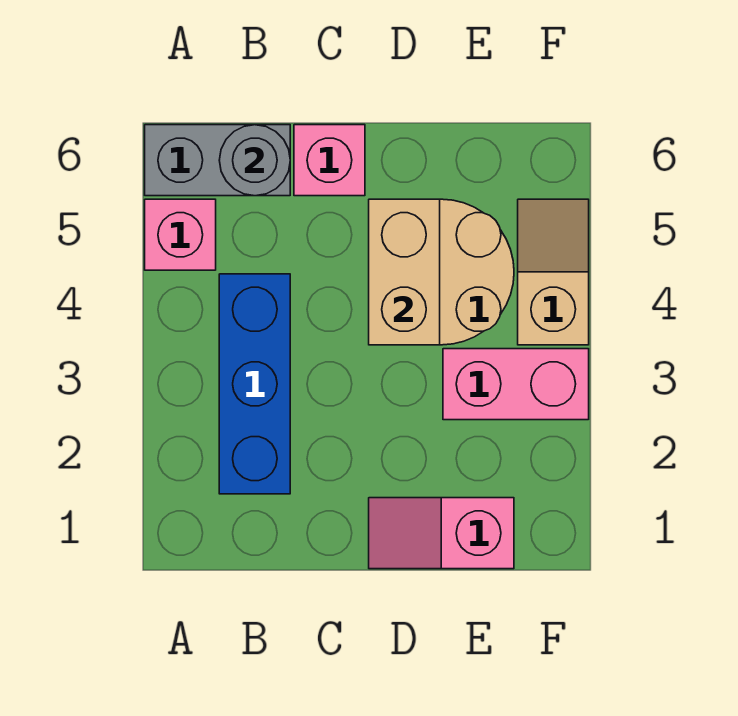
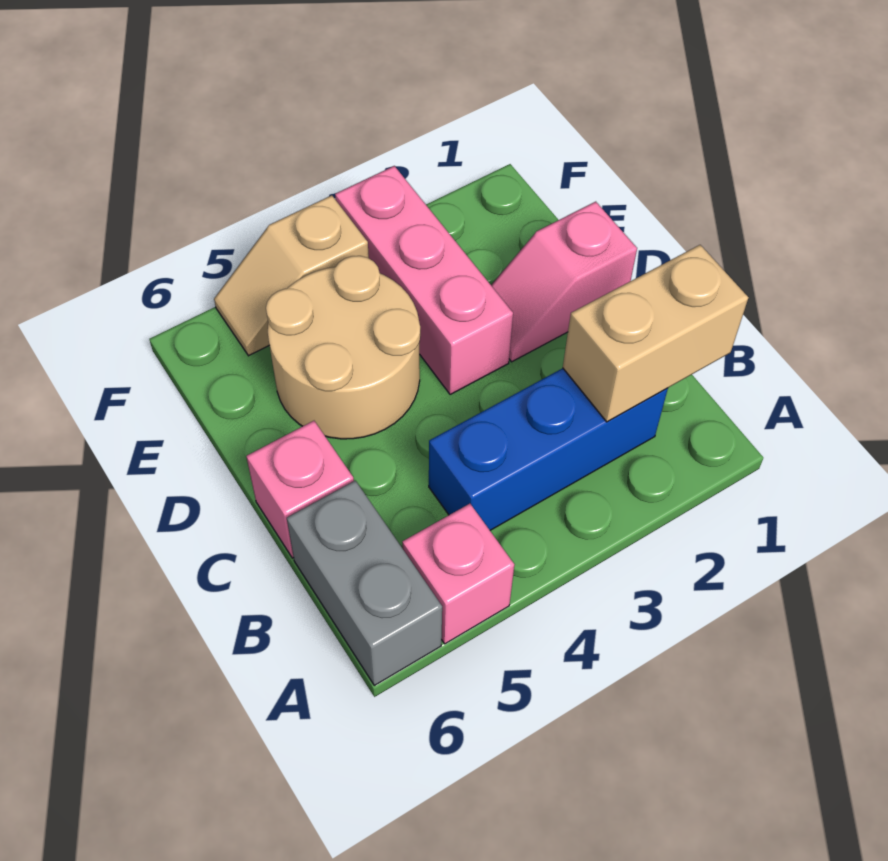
grey round brick B6 level 2 -> none
pink slope D1:E1 level 1 top E -> pink slope D1:D2 level 1 top 1
tan brick D4:D5 level 2 -> tan brick B1:B2 level 2
pink brick E3:F3 level 1 -> pink brick D3:F3 level 1

